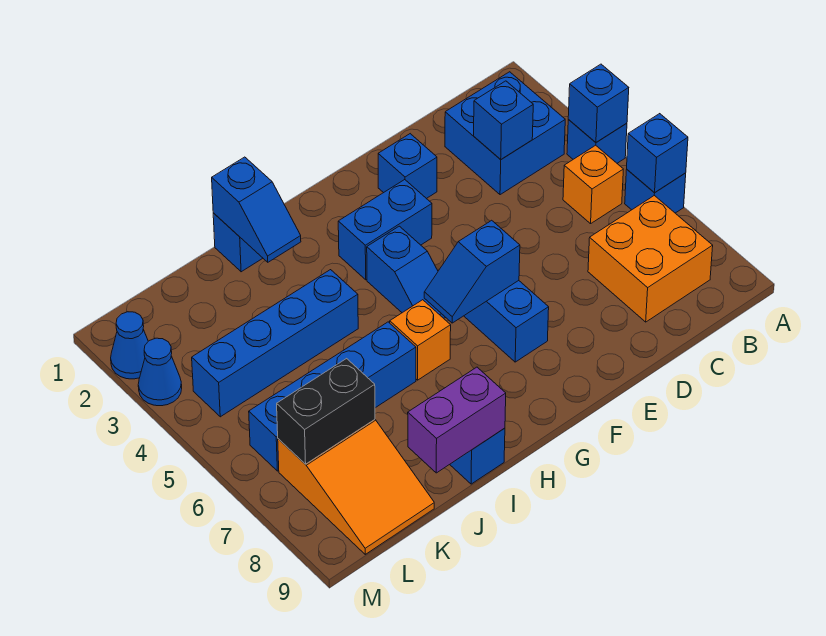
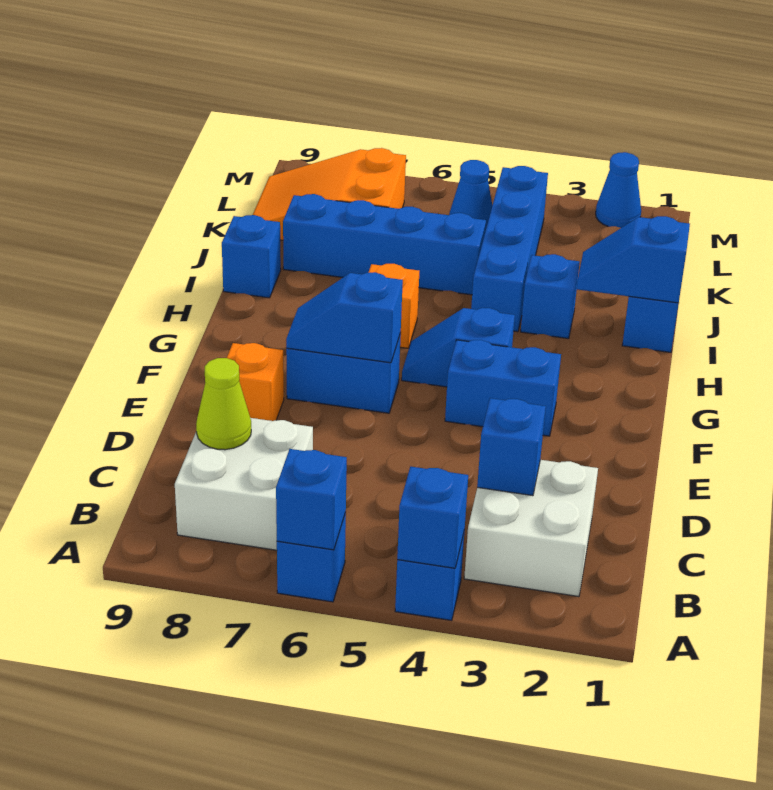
blue brick B2:C3 level 1 -> white brick B2:C3 level 1
orange brick B5 level 1 -> orange brick E8 level 1
orange brick B7:C8 level 1 -> white brick B7:C8 level 1
none -> lime cone C8 level 2
blue brick E2 level 1 -> blue brick I3 level 1
blue brick F3:G3 level 1 -> blue brick F3:F4 level 1
blue slope F6:G6 level 2 top F -> blue slope F6:F7 level 2 top 6
blue brick I6:L6 level 1 -> blue brick J5:J8 level 1
purple brick I9:J9 level 2 -> none
black brick K7:L7 level 2 -> none
blue cone M3 level 1 -> blue cone L5 level 1

